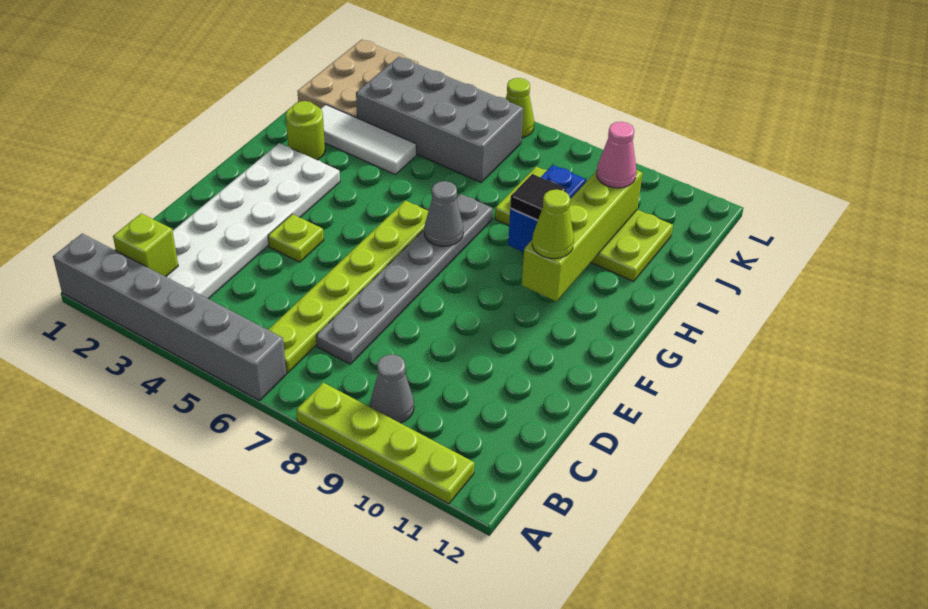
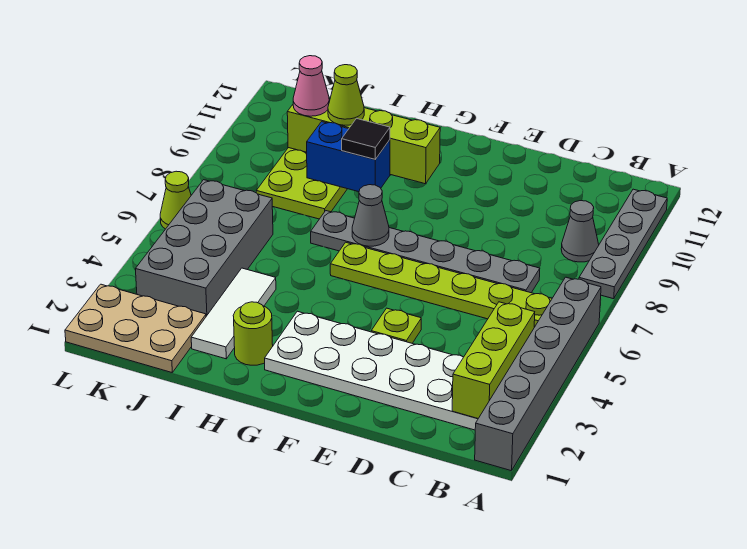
lime plate A8:A11 level 1 -> grey plate A8:A11 level 1
lime brick B2 level 2 -> lime brick B2:B4 level 2
lime cone G10 level 3 -> lime cone I10 level 3

